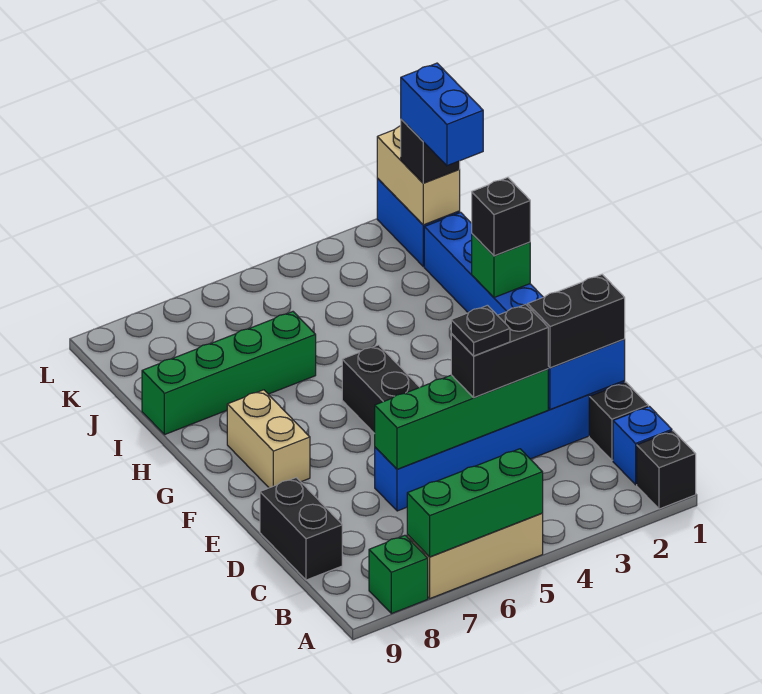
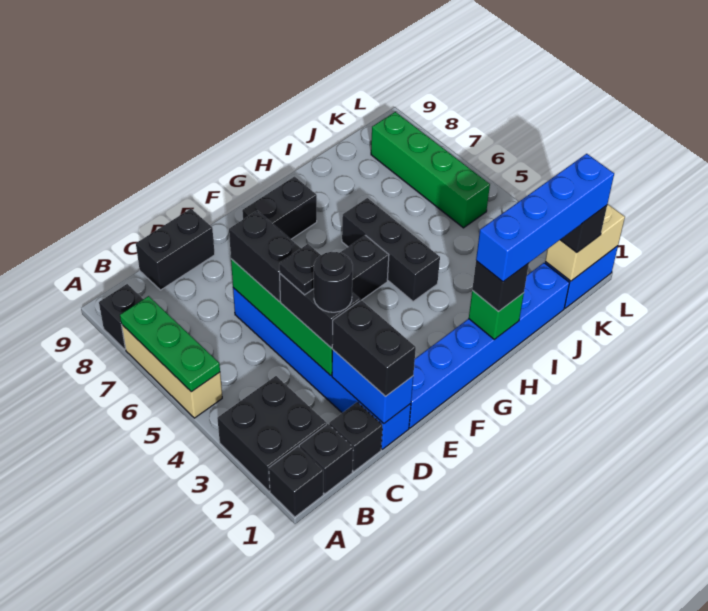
none -> black brick A2:B3 level 1
green brick A5:A7 level 2 -> green plate A5:A7 level 2
green brick A8 level 1 -> black brick A8 level 1
blue brick B1 level 1 -> black brick B1 level 1
none -> black round brick D3 level 4
none -> black brick D5:D6 level 3
tan brick F8:G8 level 1 -> black brick F8:G8 level 1
none -> black brick H4:H6 level 1
green brick I6:I9 level 1 -> green brick K5:K8 level 1
blue brick J1:K1 level 4 -> blue brick H1:K1 level 4

